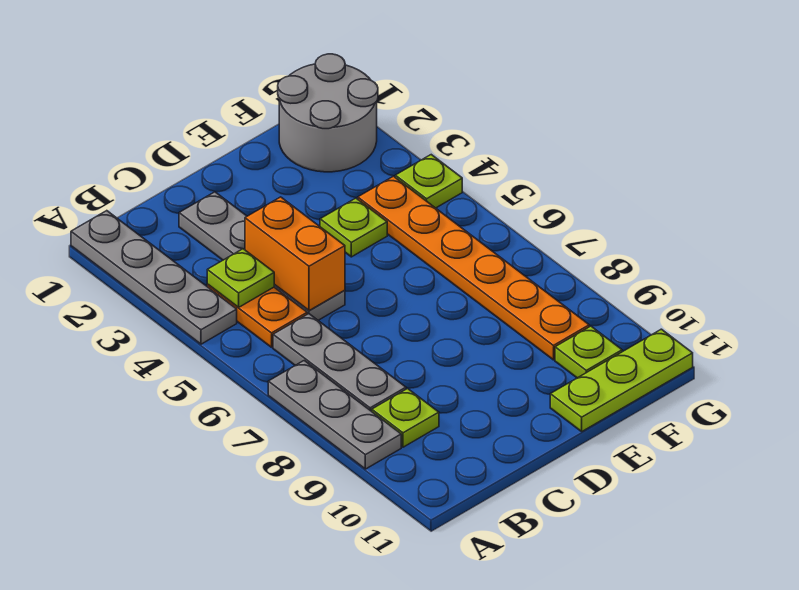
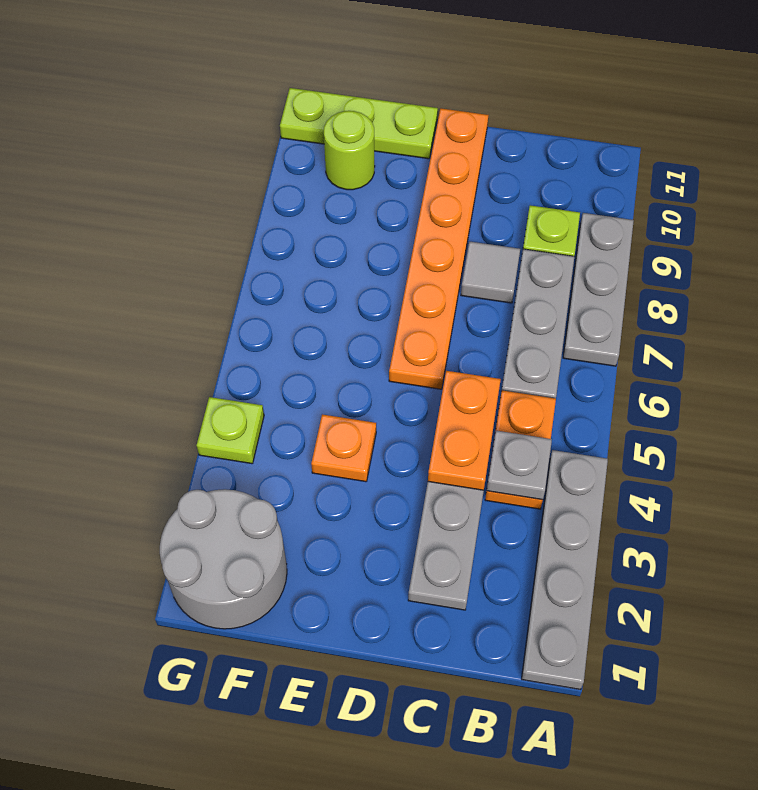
lime plate B4 level 2 -> grey plate B4 level 2
orange brick C4:C5 level 2 -> orange plate C4:C5 level 2
none -> grey tile C8 level 1
lime plate E4 level 1 -> orange plate E4 level 1
orange plate F4:F9 level 1 -> orange plate D6:D11 level 1
lime plate F10 level 1 -> lime round brick F10 level 1

